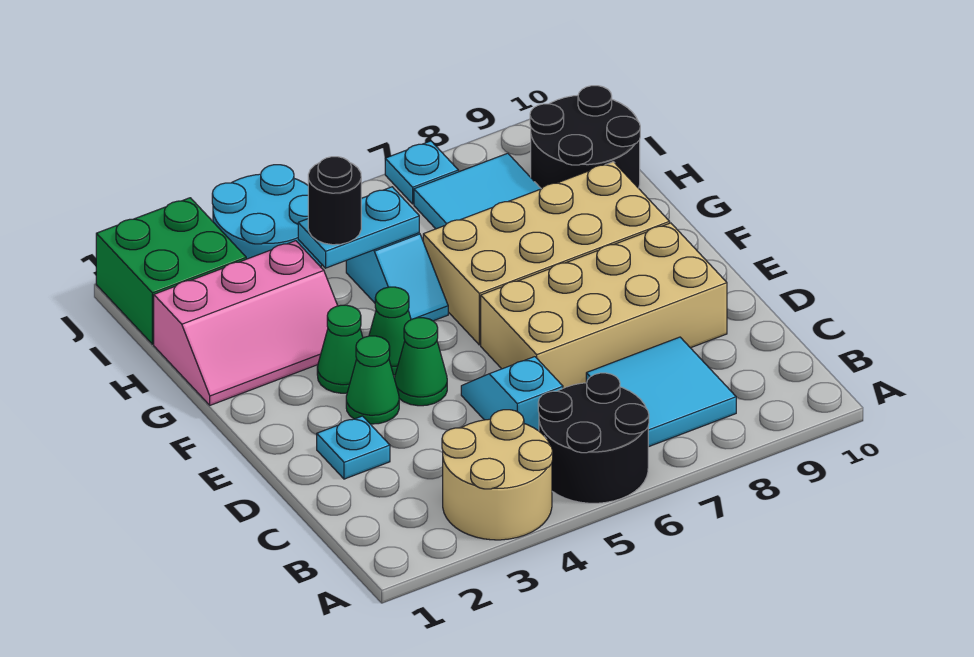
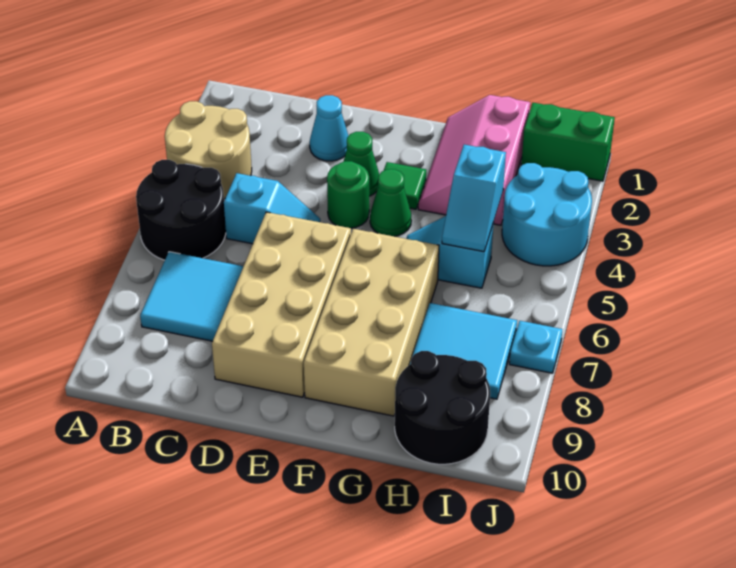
cyan plate D2 level 1 -> cyan cone D2 level 1
green cone E4 level 1 -> green round brick E4 level 1
green cone F3 level 1 -> green tile F3 level 1
cyan plate H4:H5 level 2 -> cyan slope H4:H5 level 2 top 4
black round brick H4 level 3 -> none
green brick I1:J2 level 1 -> green brick I1:J1 level 1

